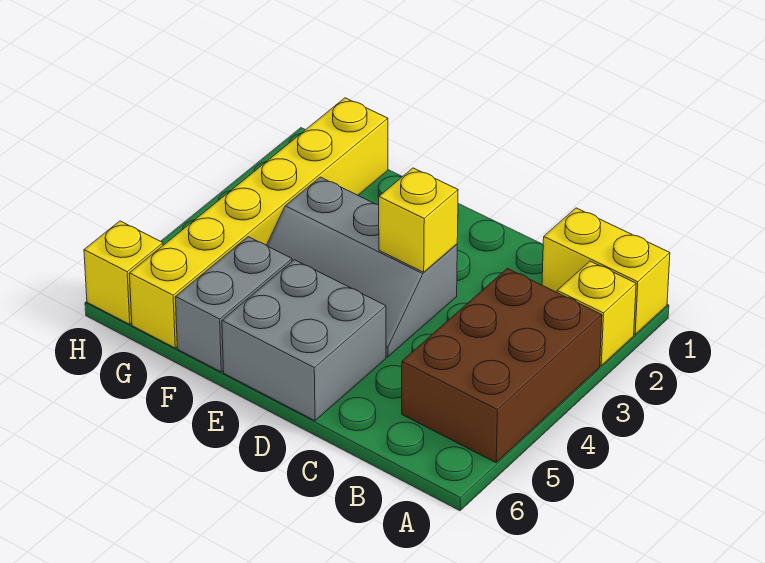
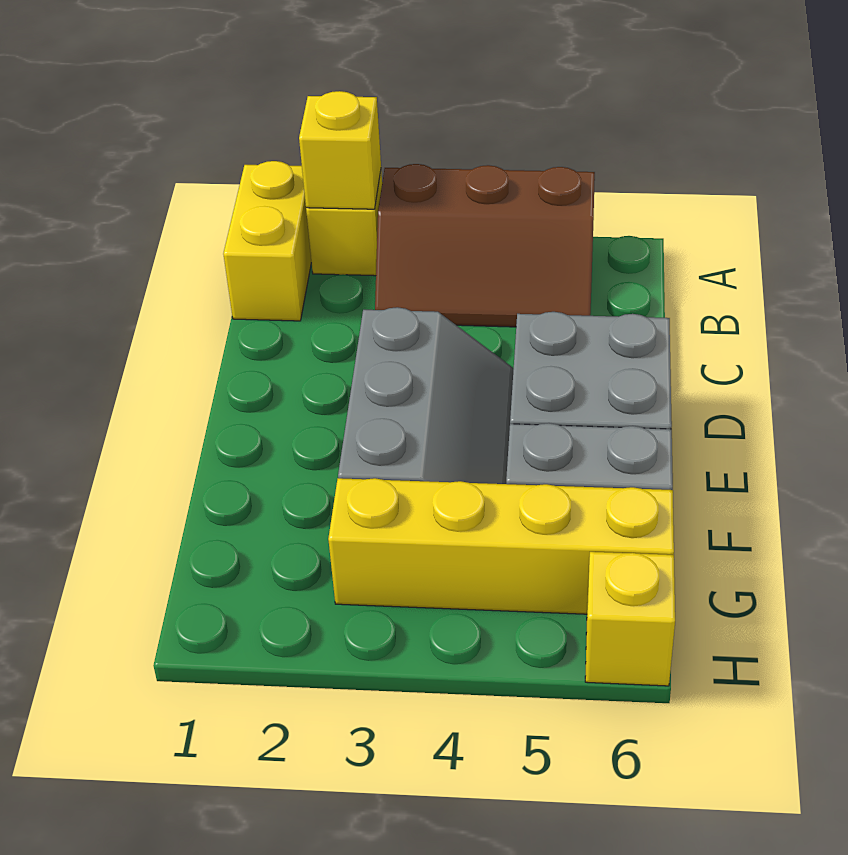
brown brick A3:B5 level 1 -> brown slope A3:B5 level 1 top A
yellow brick D3 level 2 -> yellow brick A2 level 2
yellow brick G1:G6 level 1 -> yellow brick G3:G6 level 1

